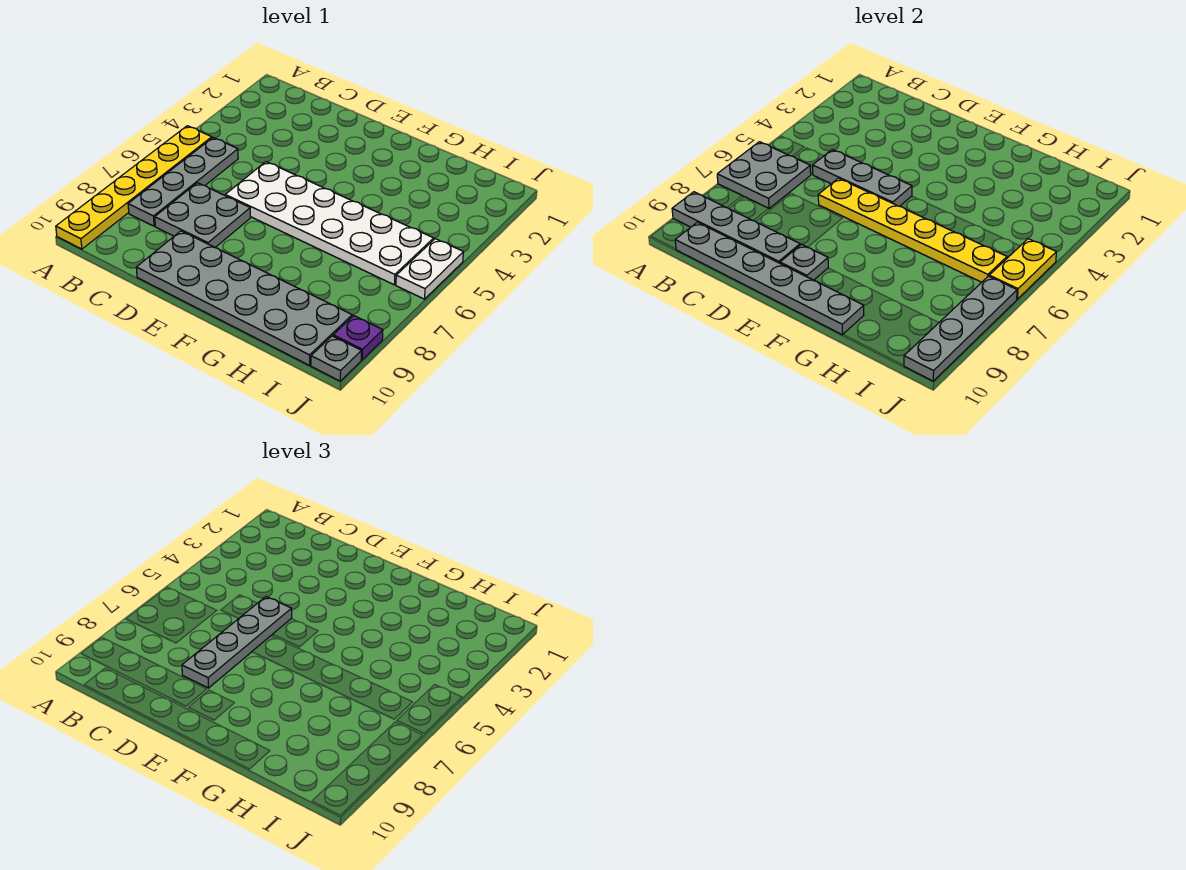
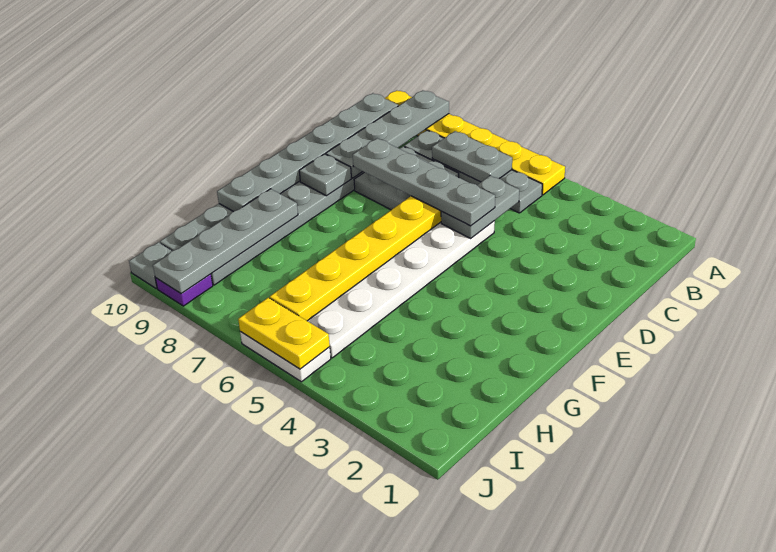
grey plate A6:B7 level 2 -> grey plate B6:B7 level 2
grey plate C5:E5 level 2 -> grey plate C5:D5 level 2
grey plate J7:J10 level 2 -> grey plate G9:J9 level 2

